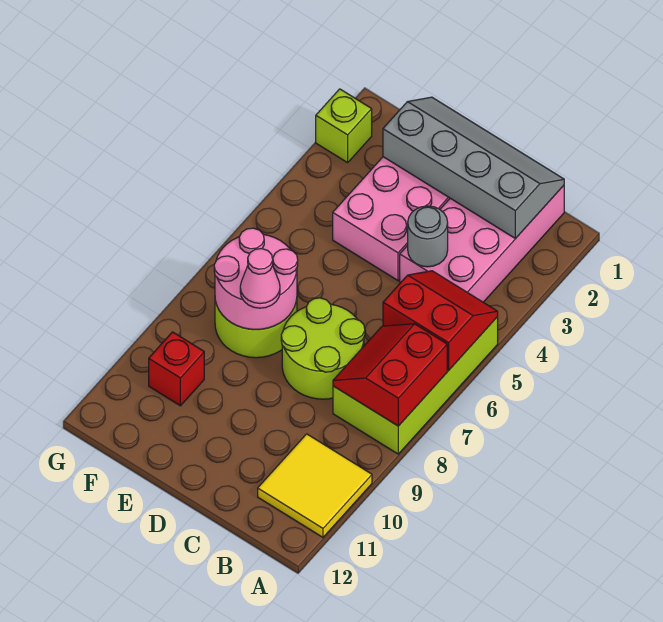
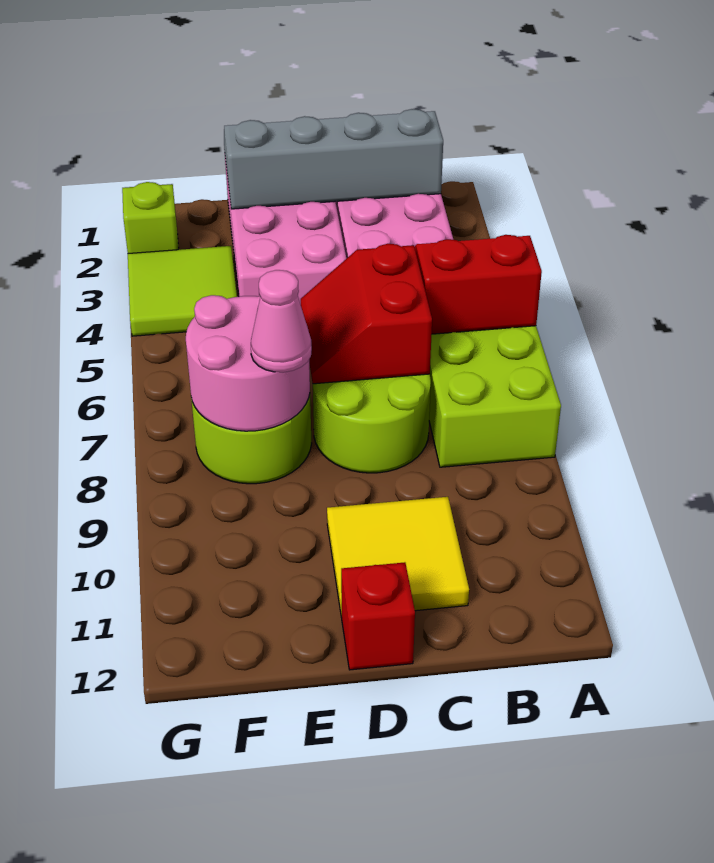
red slope A7:B8 level 2 top A -> red slope C6:D7 level 2 top C
yellow tile A10:B11 level 1 -> yellow tile C10:D11 level 1
grey round brick C4 level 2 -> none
none -> lime tile F3:G4 level 1
red brick F10 level 1 -> red brick D12 level 1

